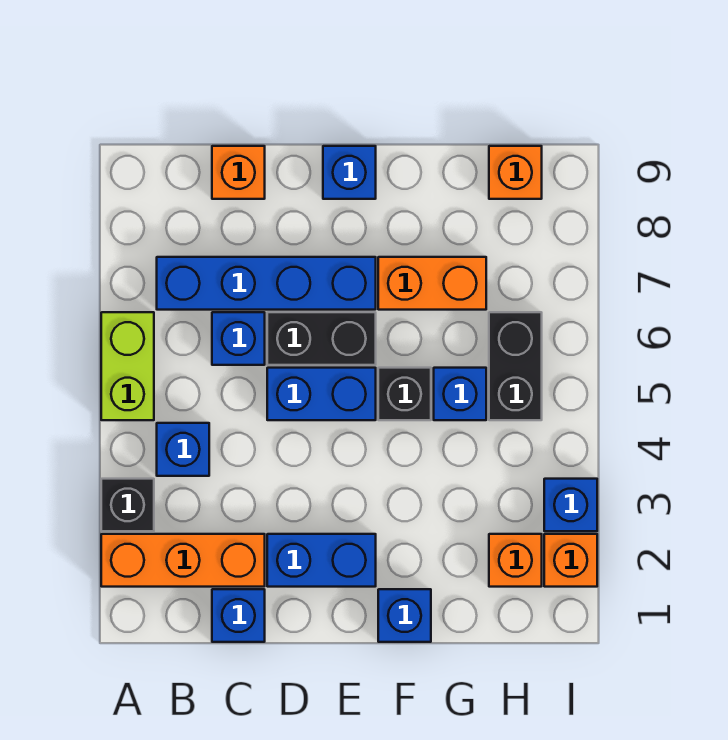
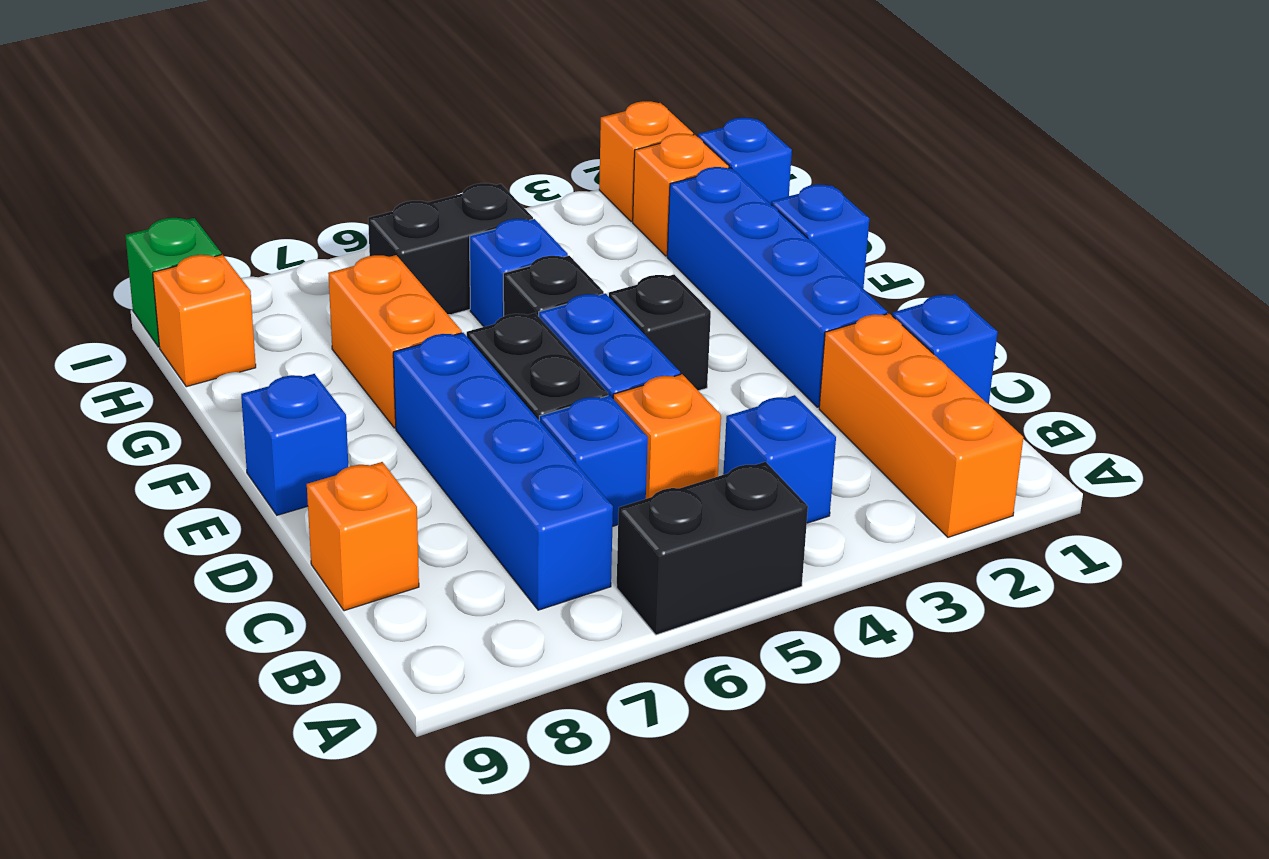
black brick A3 level 1 -> black brick E4 level 1
lime brick A5:A6 level 1 -> black brick A5:A6 level 1
none -> orange brick C5 level 1
blue brick D2:E2 level 1 -> blue brick D2:G2 level 1
blue brick I3 level 1 -> blue brick H1 level 1
none -> green brick I9 level 1

